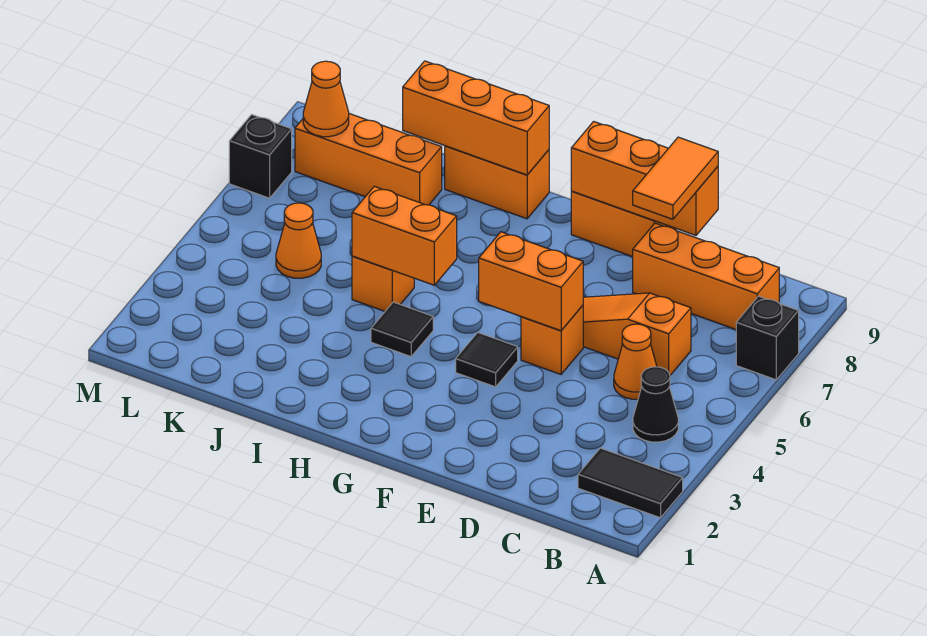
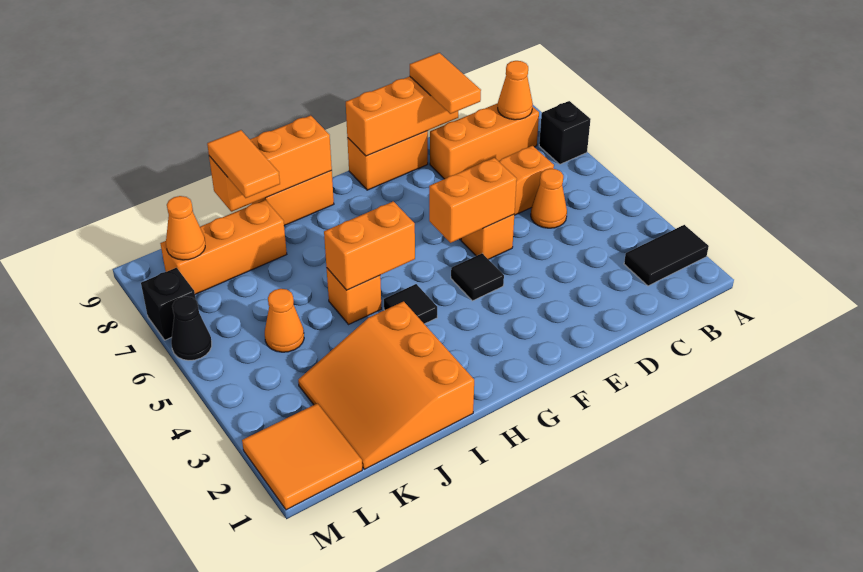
black cone B4 level 1 -> black cone M6 level 1
none -> orange cone B8 level 2
none -> orange slope I1:K3 level 1 top I
none -> orange tile J8:J9 level 3
none -> orange tile L1:M2 level 1

